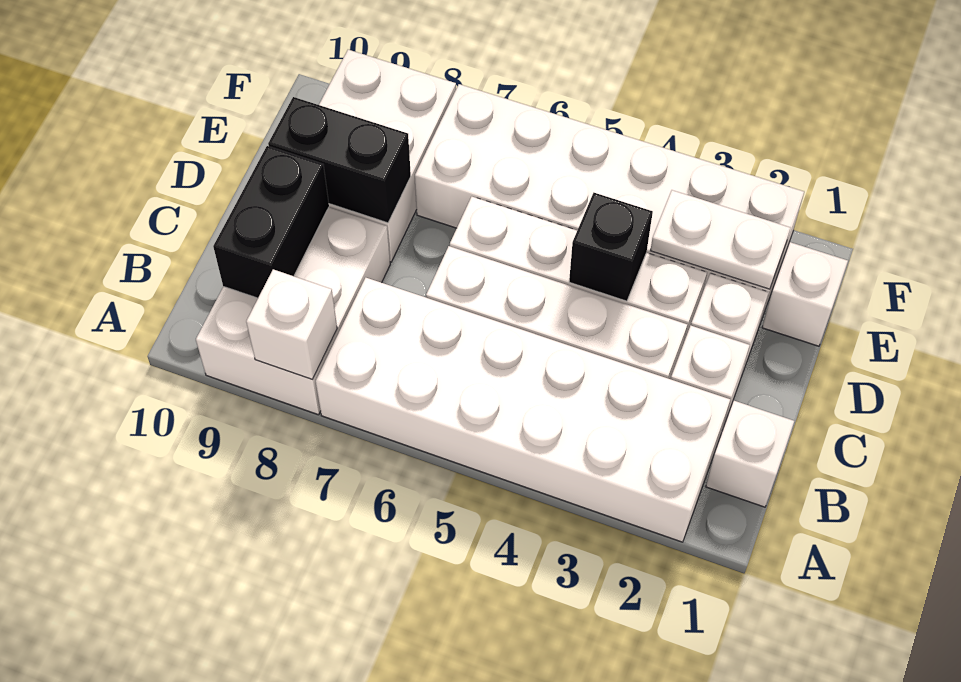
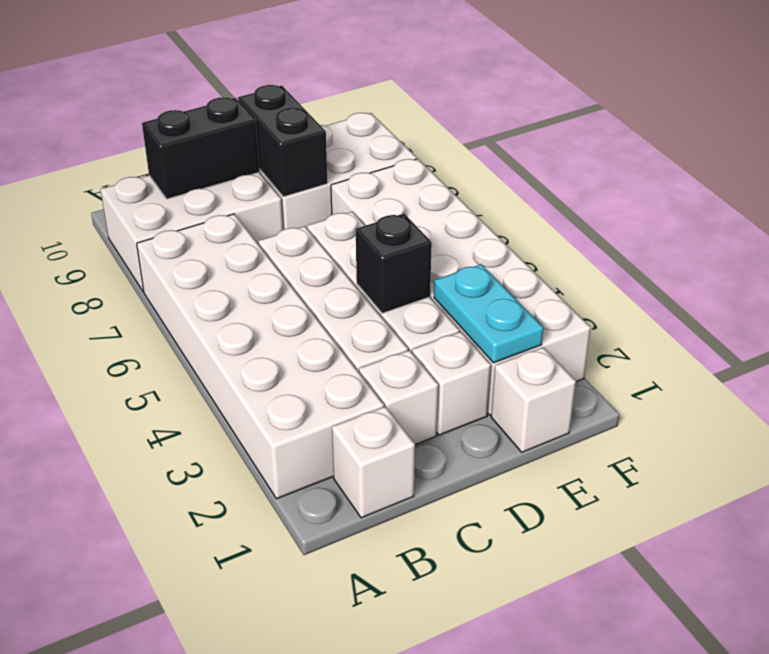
white brick A8 level 2 -> none
white plate E2:E3 level 2 -> cyan plate E2:E3 level 2

